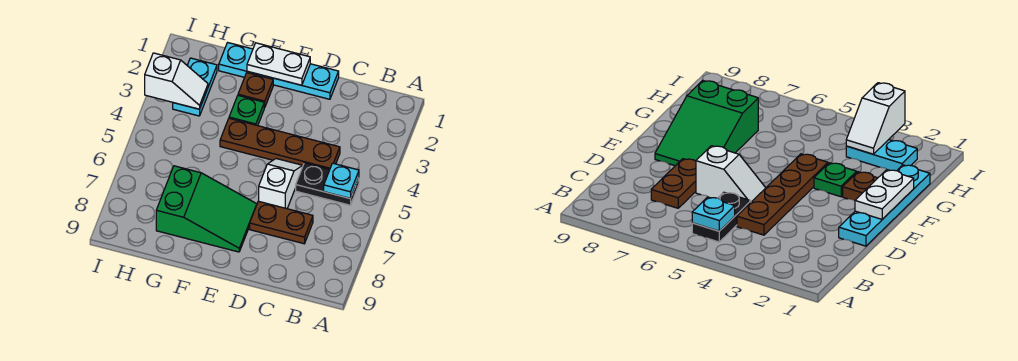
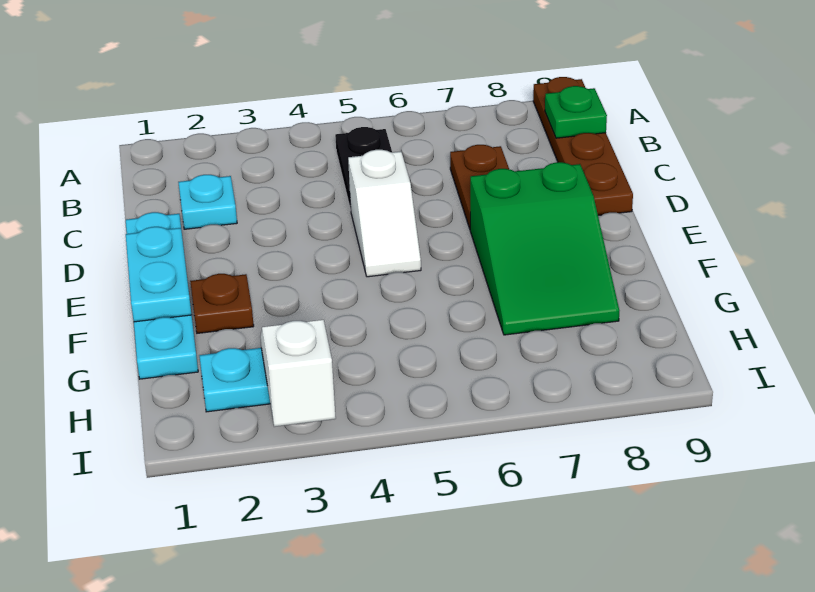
cyan plate B5 level 2 -> cyan plate C2 level 1
brown plate C4:F4 level 1 -> brown plate A9:D9 level 1
white slope D5:D6 level 1 top 6 -> white slope D5:E5 level 1 top D
white plate E1:F1 level 2 -> cyan plate E1:F1 level 2
green slope E7:G8 level 1 top G -> green slope E7:G8 level 1 top E
green plate F3 level 1 -> green plate B9 level 2

